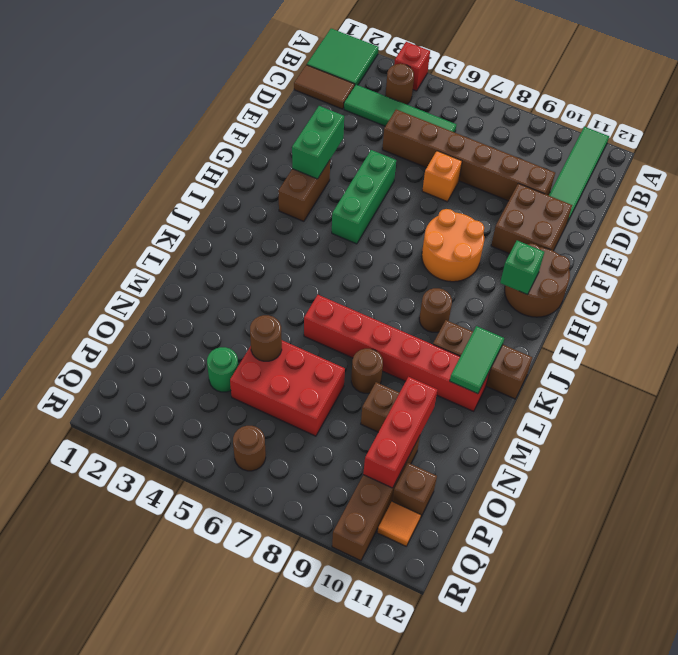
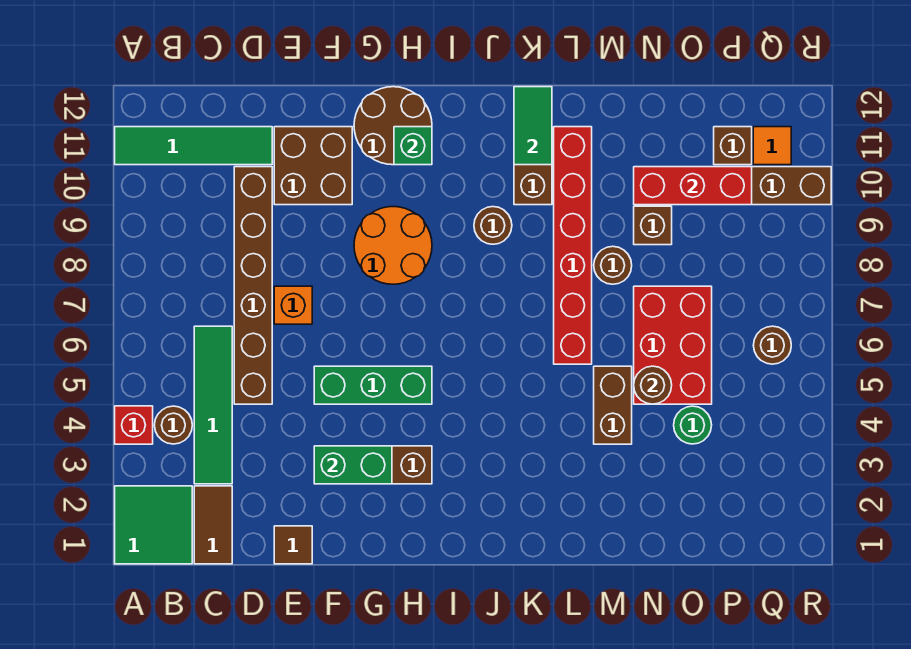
none -> brown tile E1 level 1
green tile K11:L11 level 2 -> green tile K11:K12 level 2
none -> brown brick M4:M5 level 1

